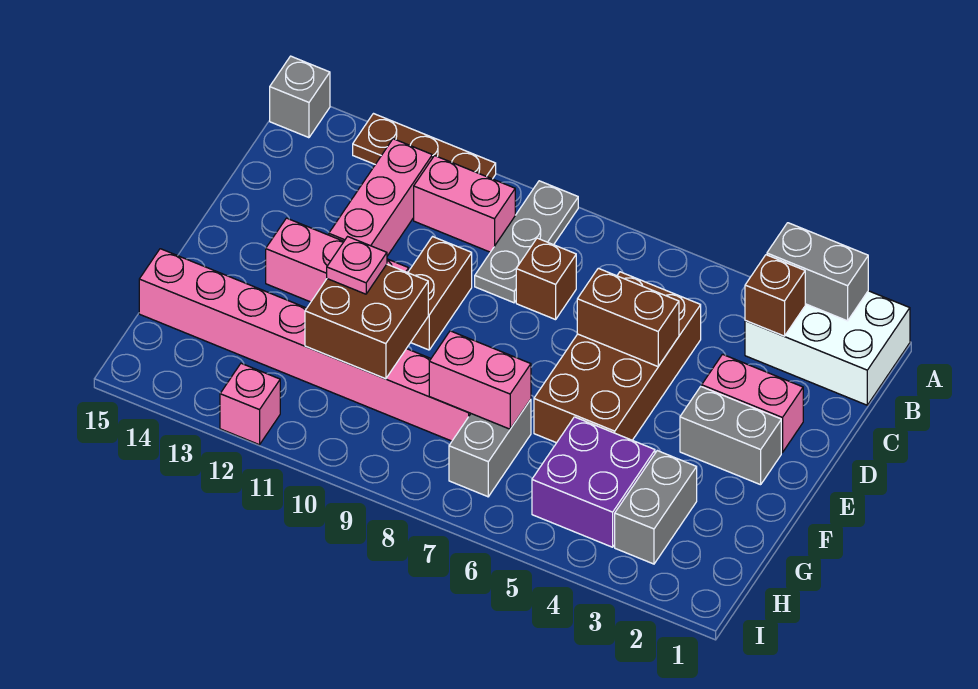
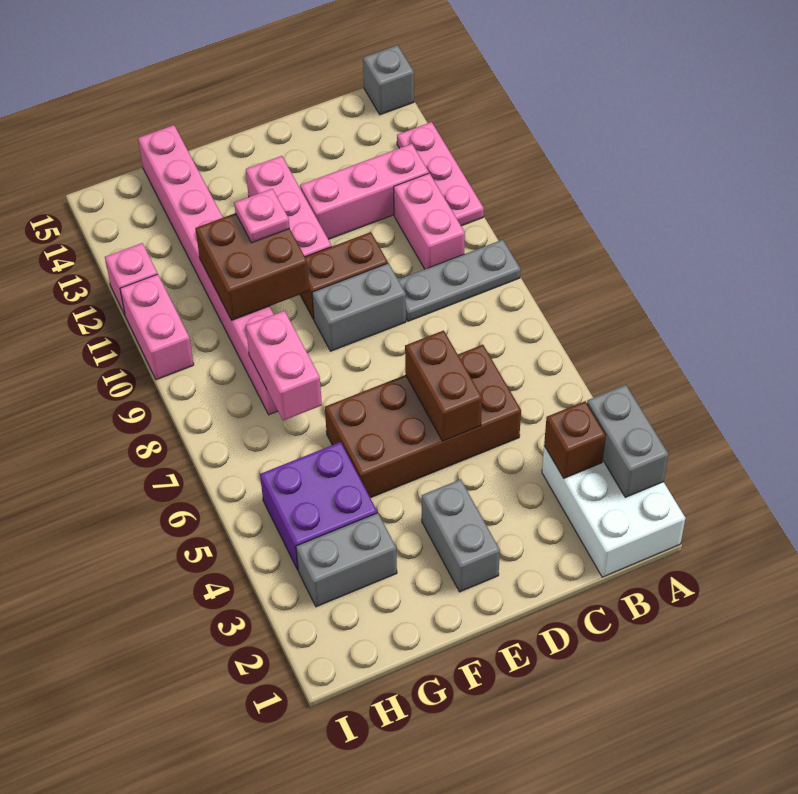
brown plate A11:A13 level 1 -> pink plate A11:A13 level 1
brown brick C8 level 1 -> none
pink brick D2:D3 level 1 -> pink brick I10:I11 level 1
grey brick G7:H7 level 1 -> grey brick D9:E9 level 1

